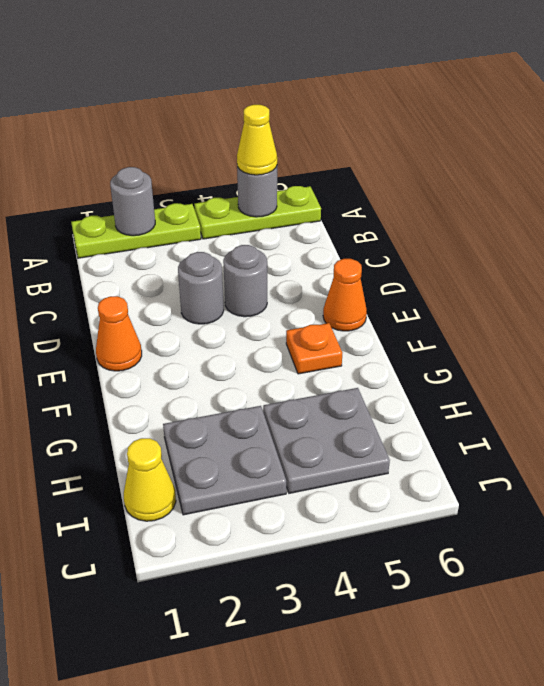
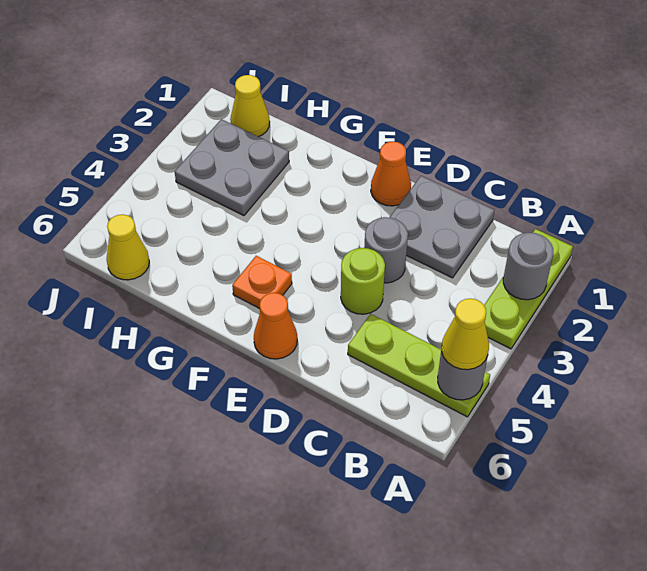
lime plate A4:A6 level 1 -> lime plate A5:C5 level 1
grey round brick D4 level 1 -> lime round brick D4 level 1
grey plate H4:I5 level 1 -> grey plate C1:D2 level 1
none -> yellow cone I6 level 1

